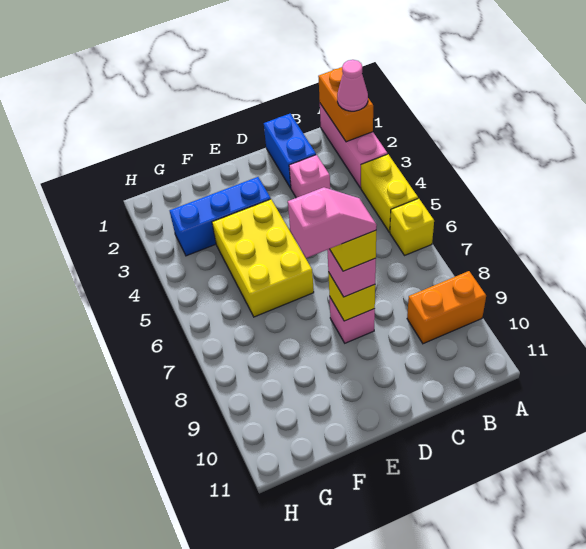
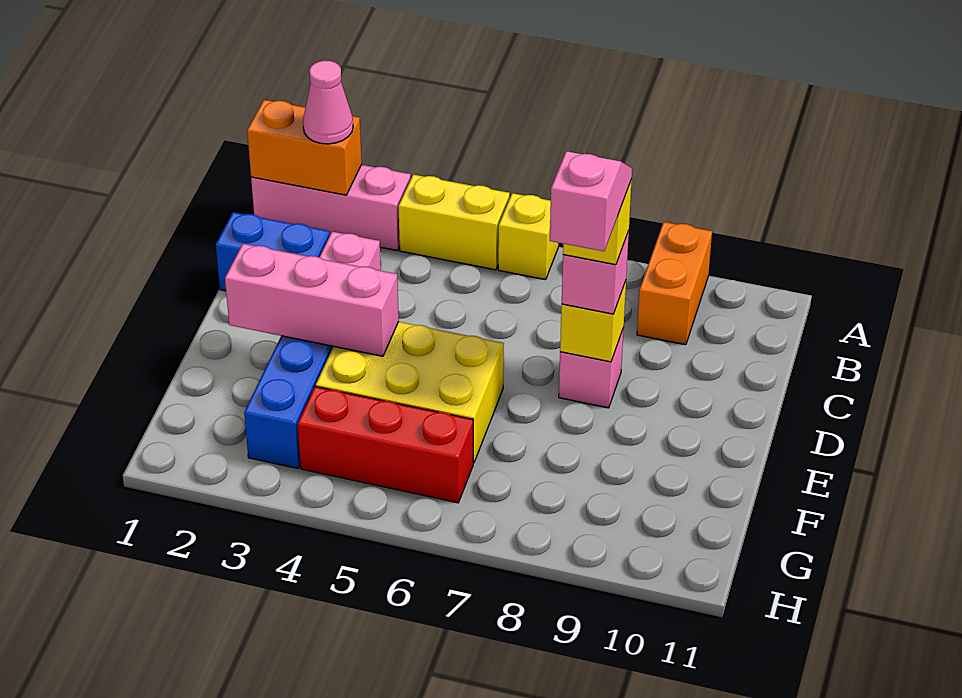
none -> pink brick E2:E4 level 2
none -> red brick G4:G6 level 1

